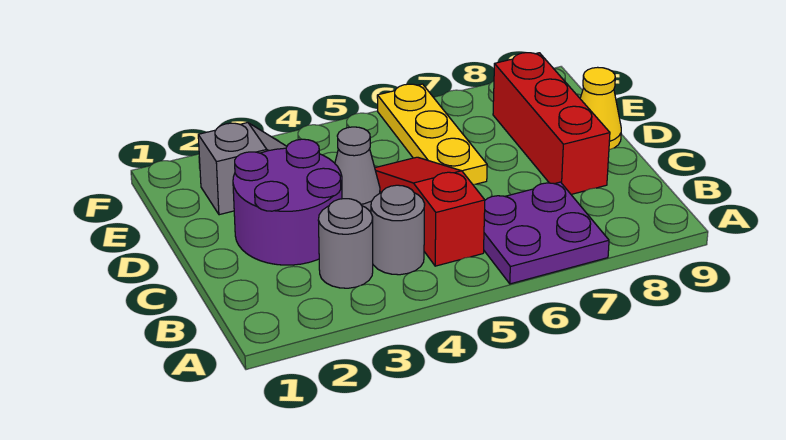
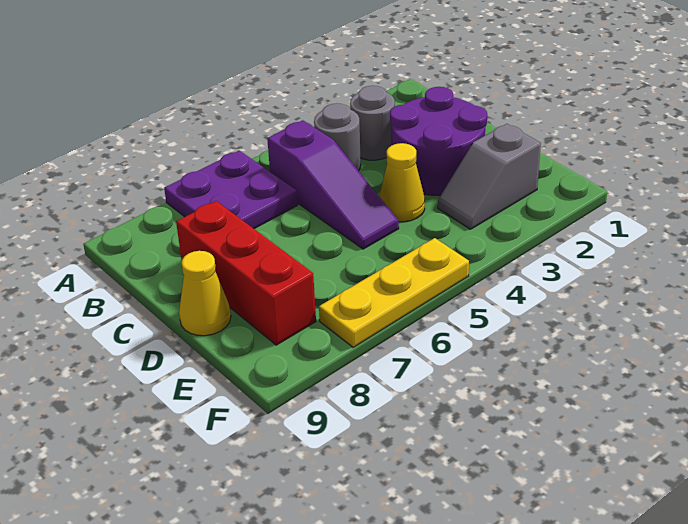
red slope B5:D5 level 1 top B -> purple slope B5:D5 level 1 top B
grey cone D4 level 1 -> yellow cone D4 level 1
yellow plate D6:F6 level 1 -> yellow plate F5:F7 level 1

